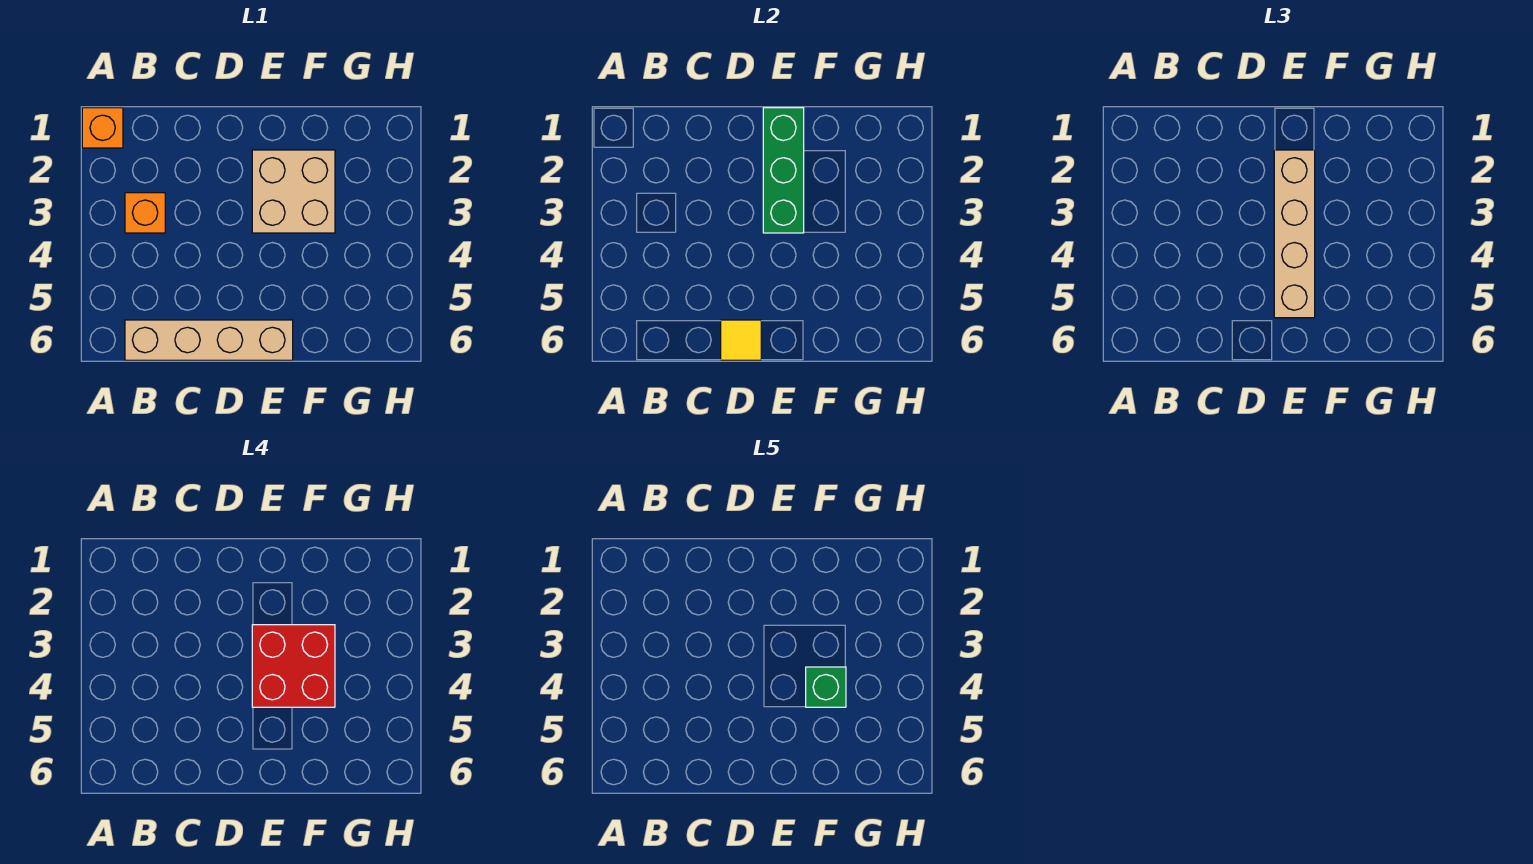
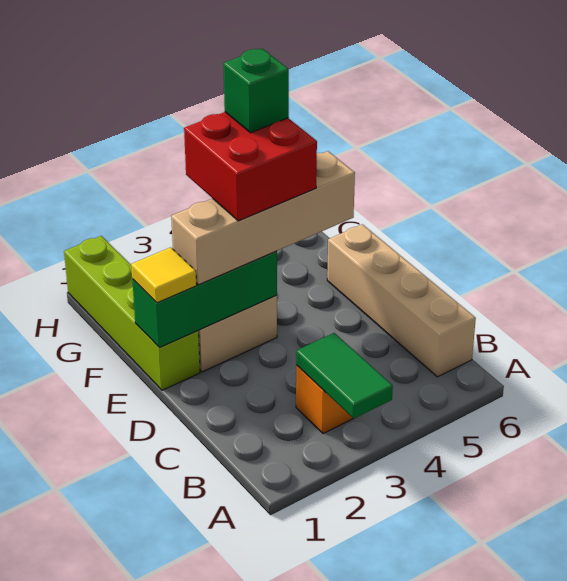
orange brick A1 level 1 -> none
none -> green tile A3:B3 level 2
yellow tile D6 level 2 -> yellow tile E1 level 3
none -> lime brick E1:H1 level 1

